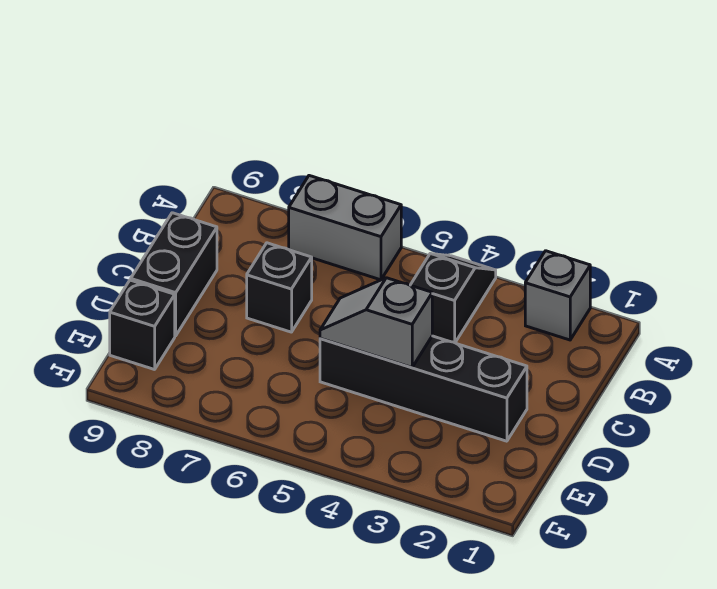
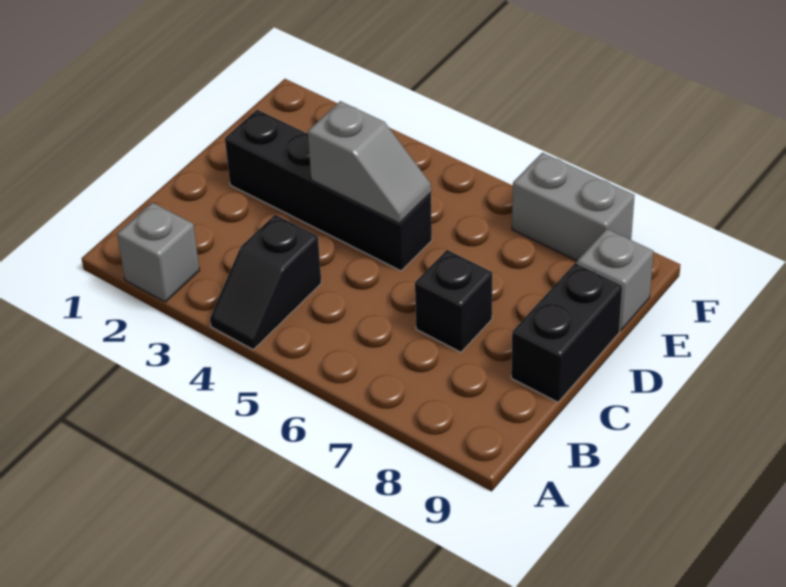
grey brick A6:A7 level 1 -> grey brick F7:F8 level 1
black brick E9 level 1 -> grey brick E9 level 1

